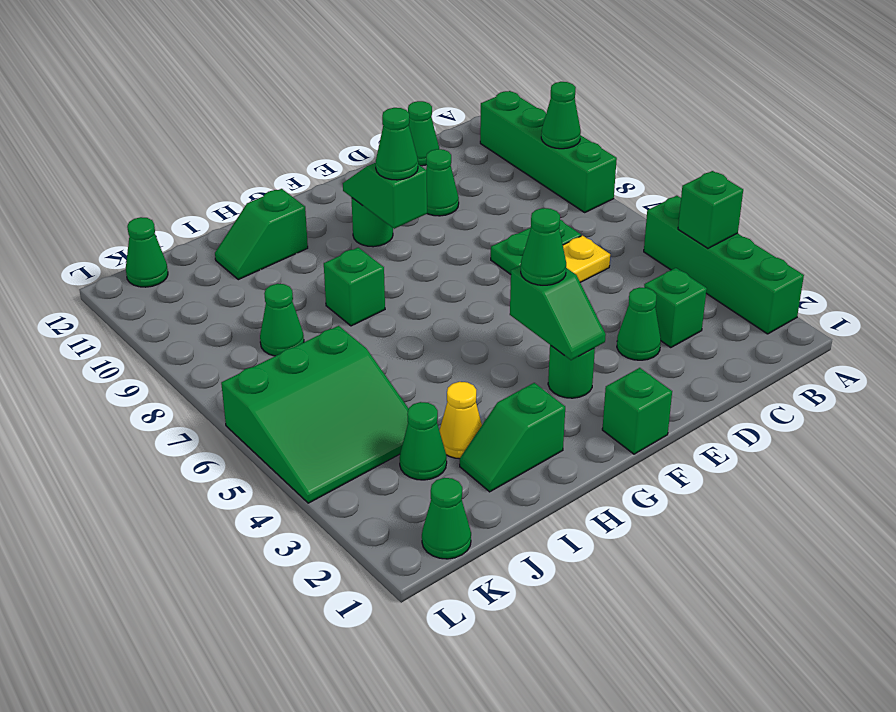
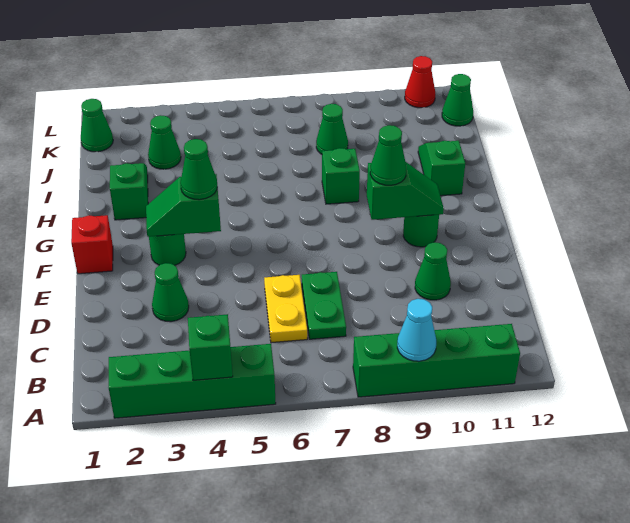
green cone A9 level 2 -> cyan cone A9 level 2
green brick C3 level 1 -> none
green cone C12 level 1 -> none
green brick F1 level 1 -> red brick F1 level 1
yellow cone I3 level 1 -> none
green slope J4:L6 level 1 top 6 -> none
none -> red cone L11 level 1

